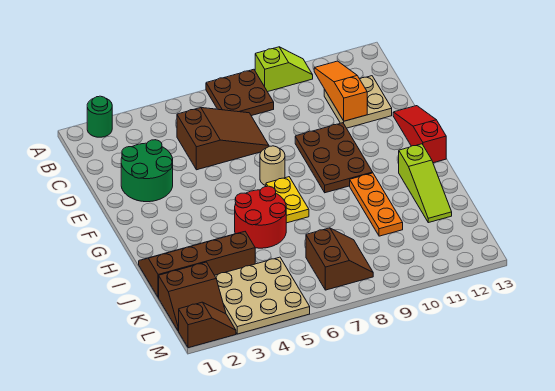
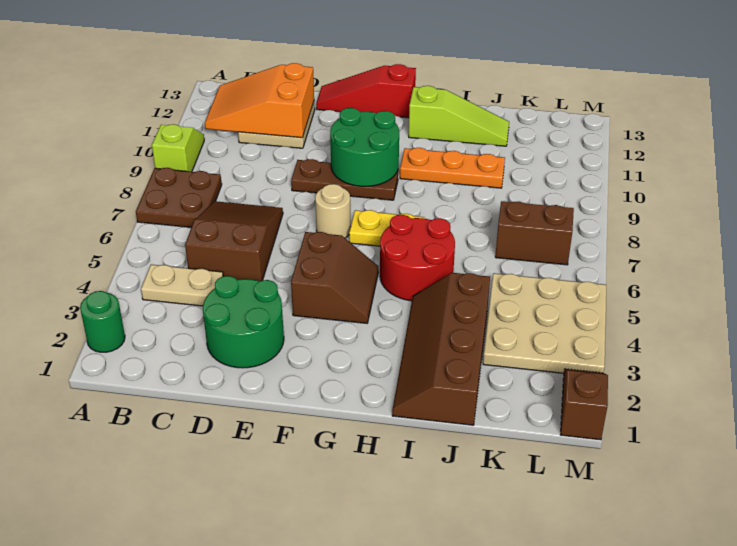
none -> tan plate B4:C4 level 1
orange slope B11:D11 level 2 top D -> orange slope B11:D12 level 2 top D
brown plate E9:G10 level 1 -> brown plate E9:G9 level 1
none -> green round brick F9:G10 level 2
brown slope K1:L2 level 1 top K -> brown slope F4:G5 level 1 top F

